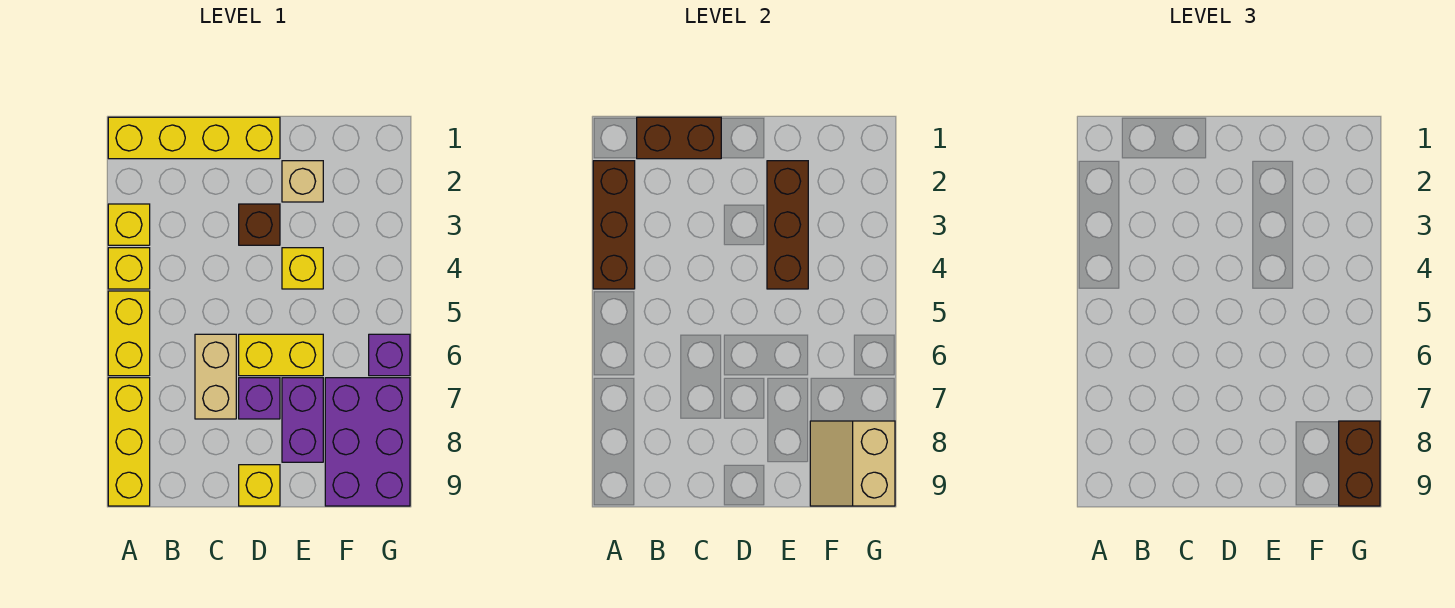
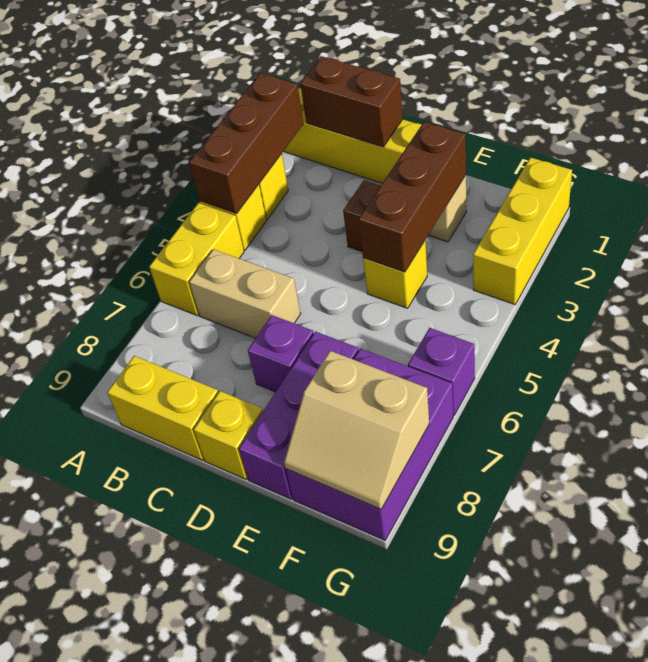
yellow brick A7:A9 level 1 -> yellow brick G1:G3 level 1
tan brick C6:C7 level 1 -> tan brick B6:C6 level 1
yellow brick D6:E6 level 1 -> yellow brick B9:C9 level 1
purple brick E7:E8 level 1 -> purple brick E7:E9 level 1
tan slope F8:G9 level 2 top G -> tan slope F8:G9 level 2 top 8
brown brick G8:G9 level 3 -> none

